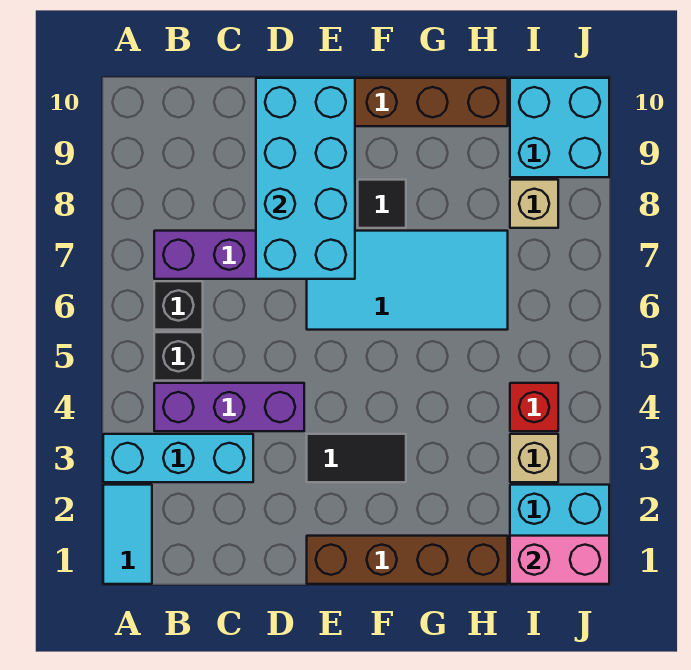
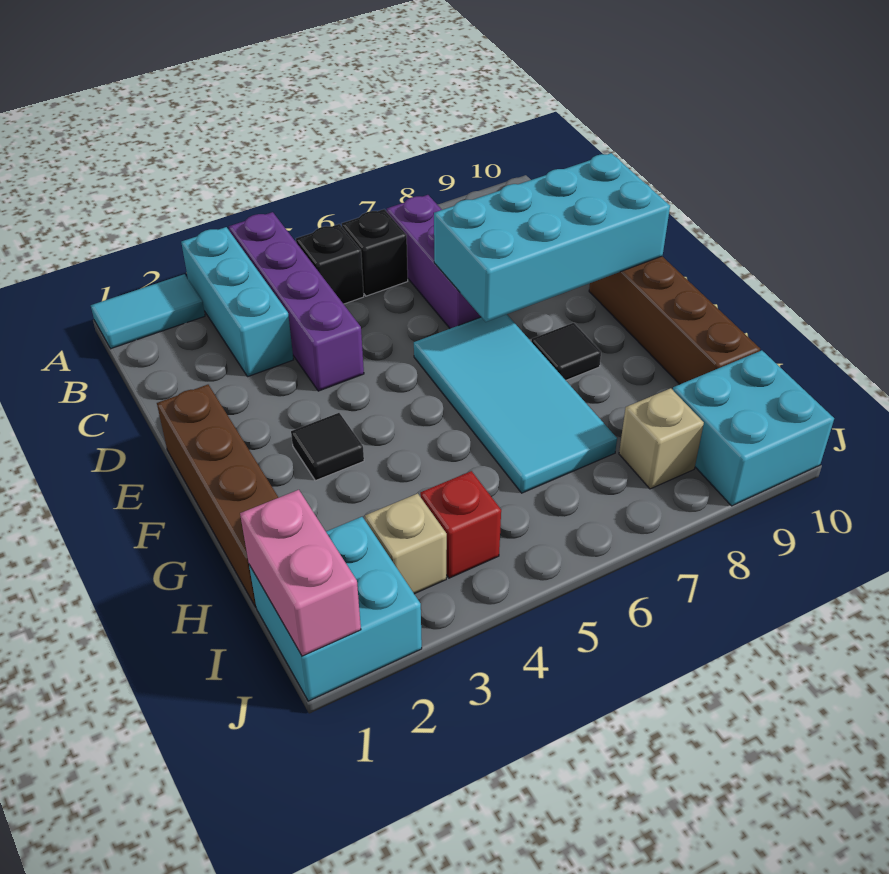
purple brick B4:D4 level 1 -> purple brick A4:D4 level 1
black tile E3:F3 level 1 -> black tile F3 level 1

